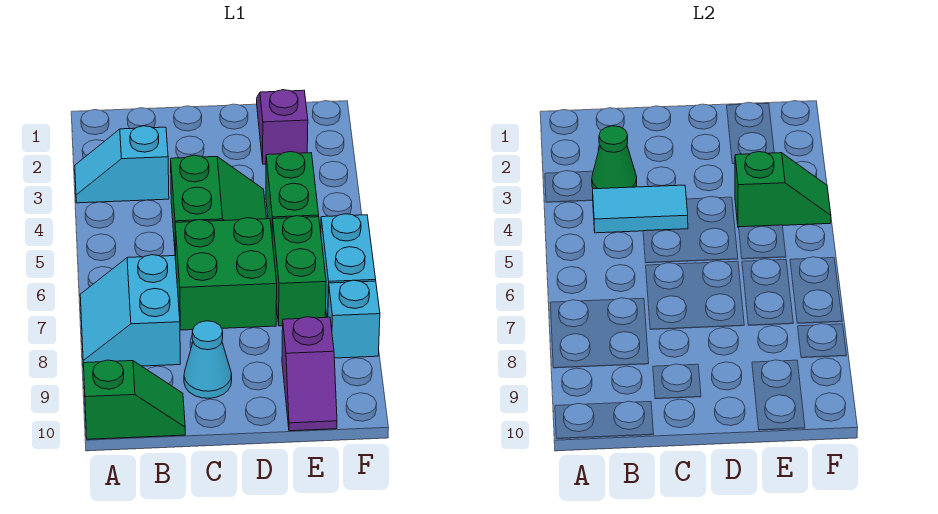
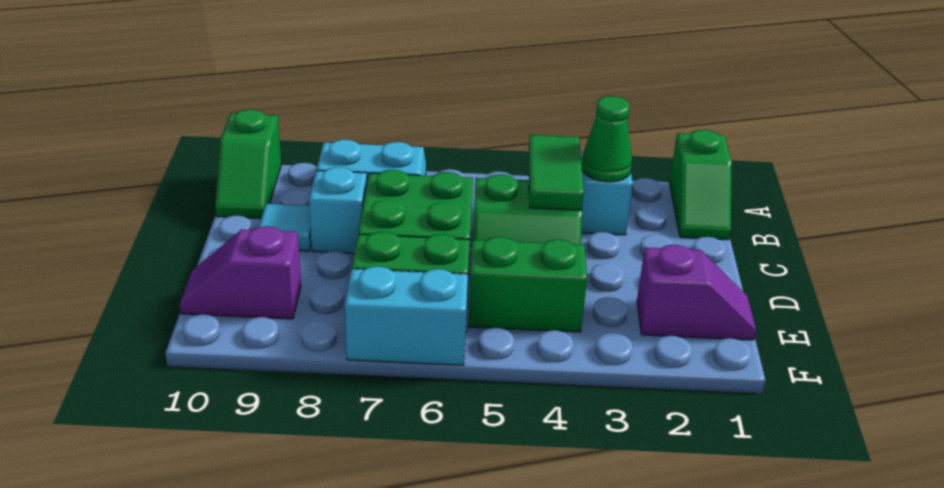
cyan tile B4:C4 level 2 -> green tile B4:C4 level 2
cyan cone C9 level 1 -> cyan tile C9 level 1
green slope E4:F4 level 2 top E -> green slope A1:B1 level 1 top A
cyan brick F8 level 1 -> cyan brick C8 level 1

